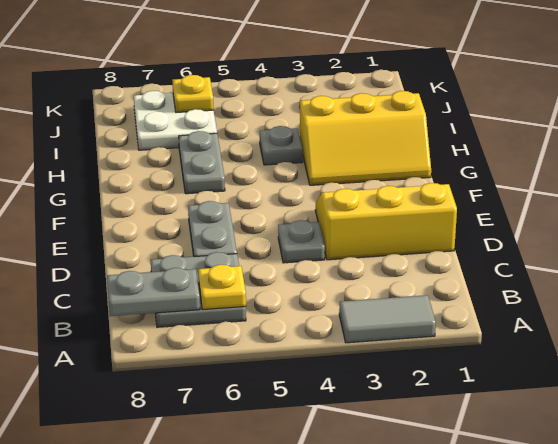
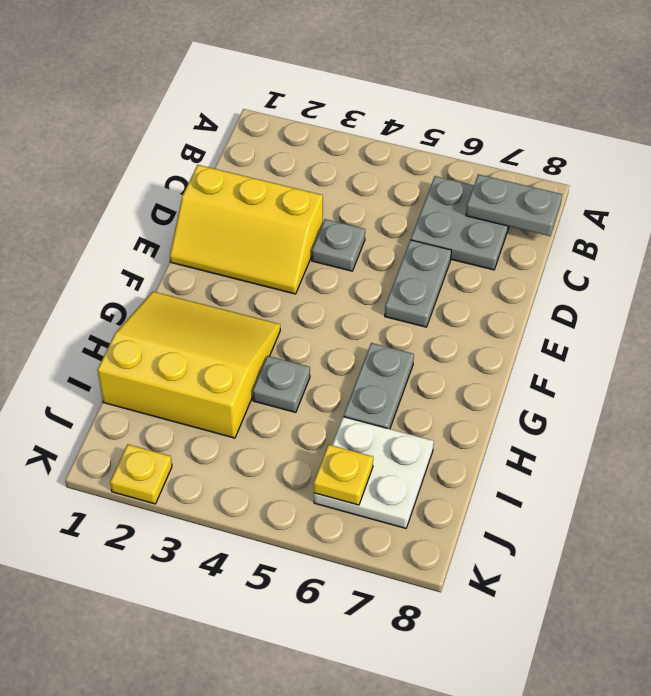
grey tile A2:A3 level 1 -> none
yellow plate B6 level 2 -> yellow plate K2 level 1
yellow slope G1:H3 level 1 top H -> yellow slope G1:I3 level 1 top I

